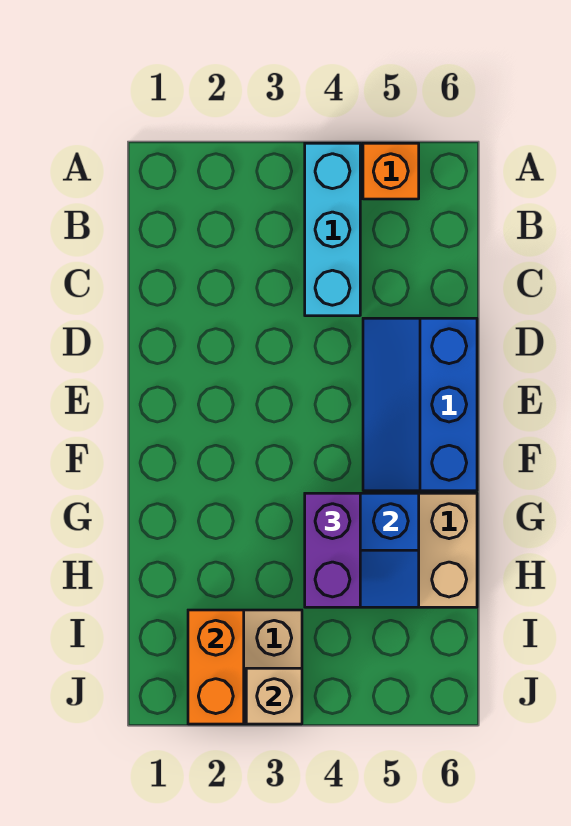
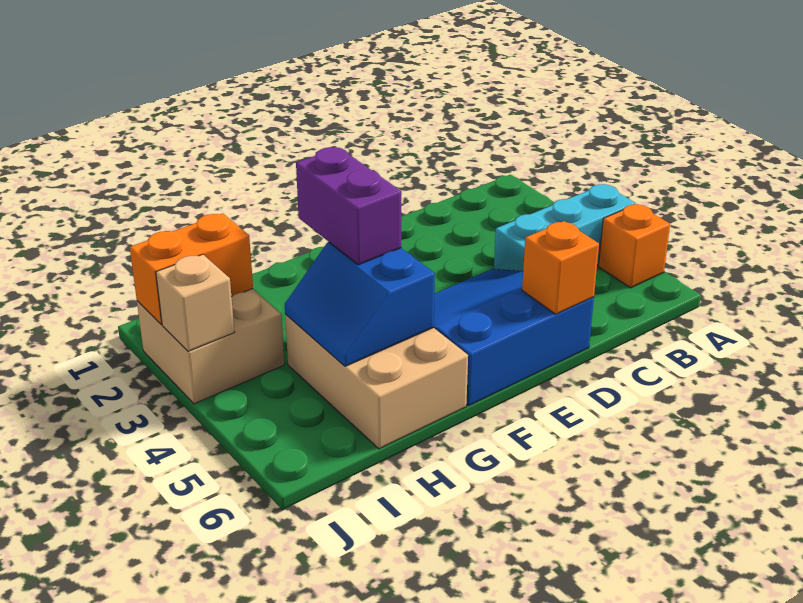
blue slope D5:F6 level 1 top 6 -> blue slope D4:F6 level 1 top 6
none -> orange brick D6 level 2
purple brick G4:H4 level 3 -> purple brick G3:G4 level 3

